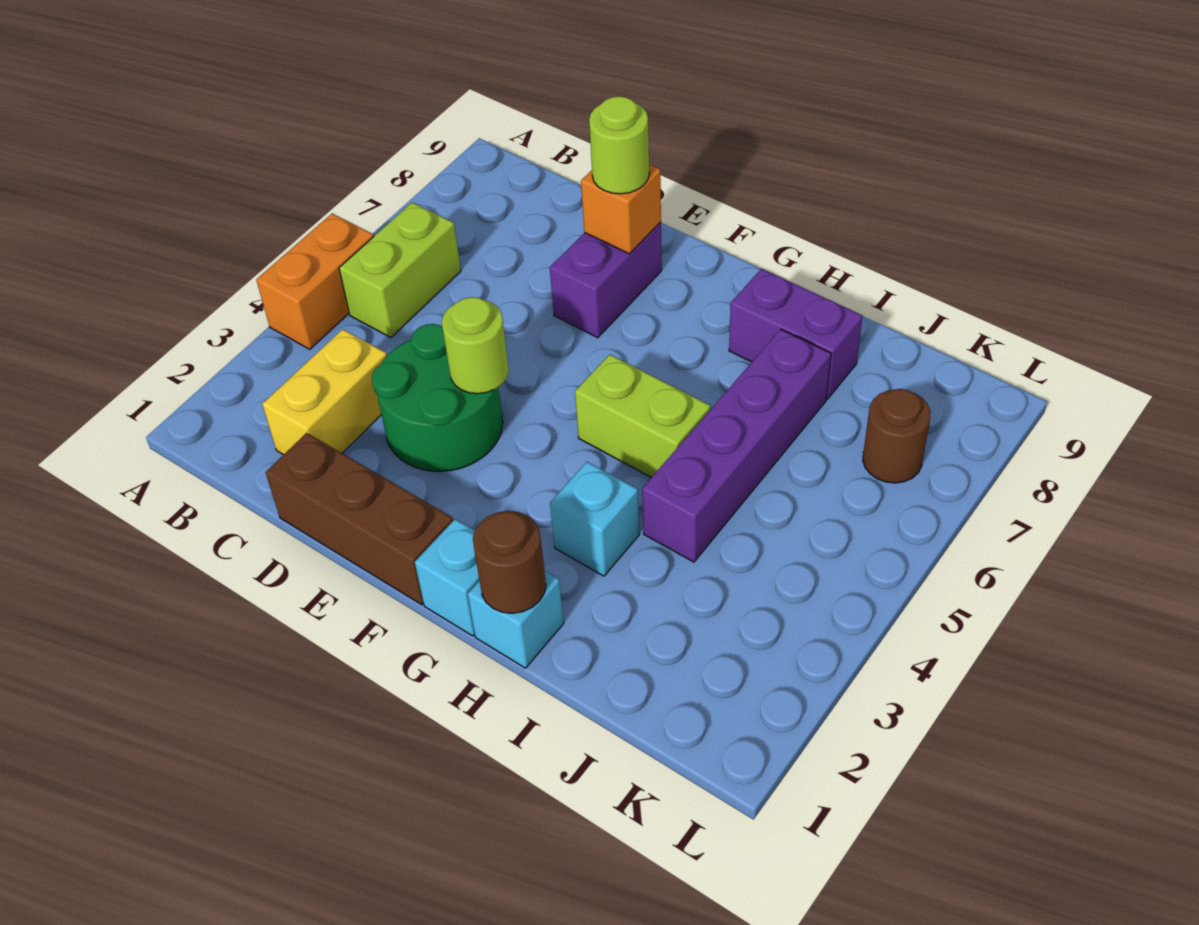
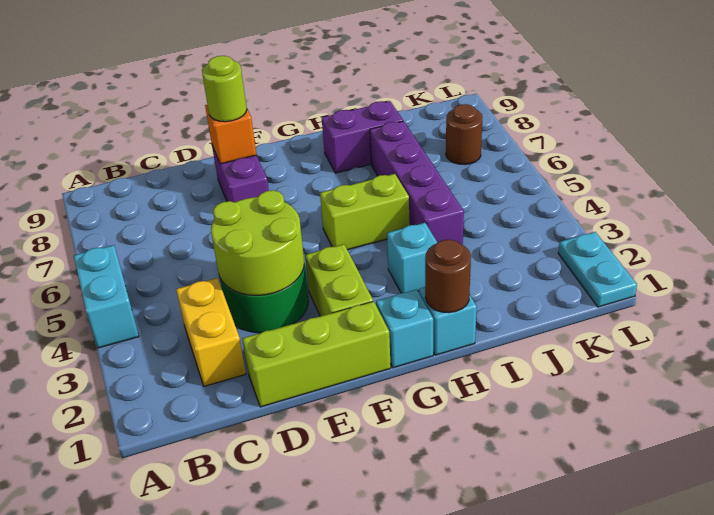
orange brick A4:A5 level 1 -> cyan brick A4:A5 level 1
lime brick B5:B6 level 1 -> lime brick F2:F3 level 1
brown brick D1:F1 level 1 -> lime brick D1:F1 level 1
lime round brick E4 level 2 -> lime round brick D3:E4 level 2
none -> cyan plate L1:L2 level 1

